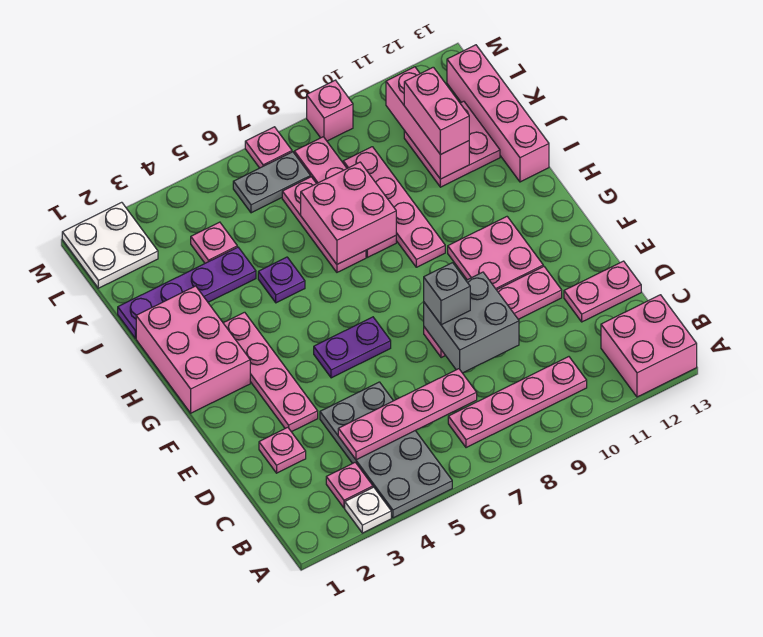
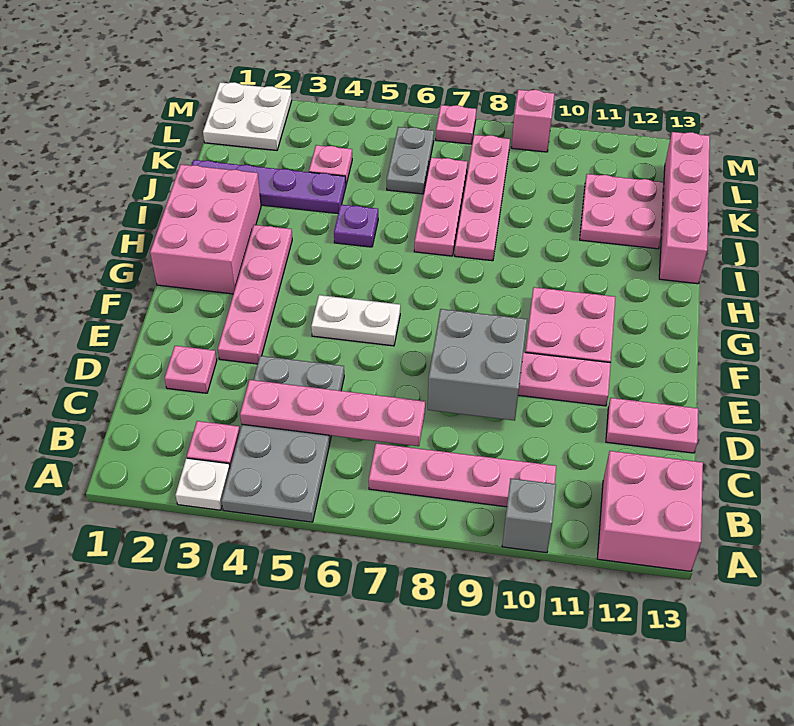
grey brick E8 level 3 -> grey brick A10 level 1
purple plate F5:F6 level 1 -> white plate F5:F6 level 1
pink plate H9:K9 level 1 -> none
pink brick I7:J8 level 2 -> none
pink brick J11:L11 level 2 -> none
pink brick J11:K11 level 3 -> none
grey plate L6:L7 level 1 -> grey plate K6:L6 level 1

